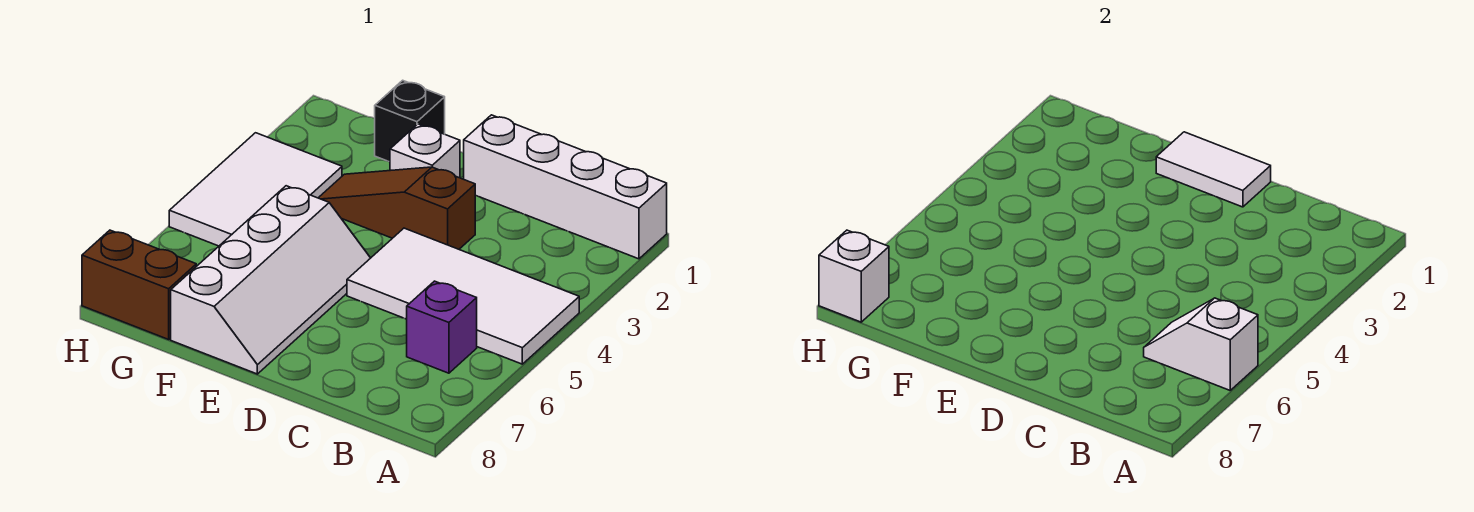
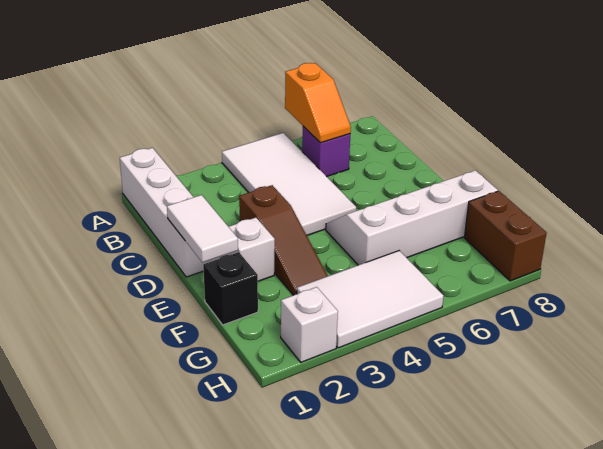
white slope A6:B6 level 2 top A -> orange slope A6:B6 level 2 top A
white brick H8 level 2 -> white brick H2 level 1

